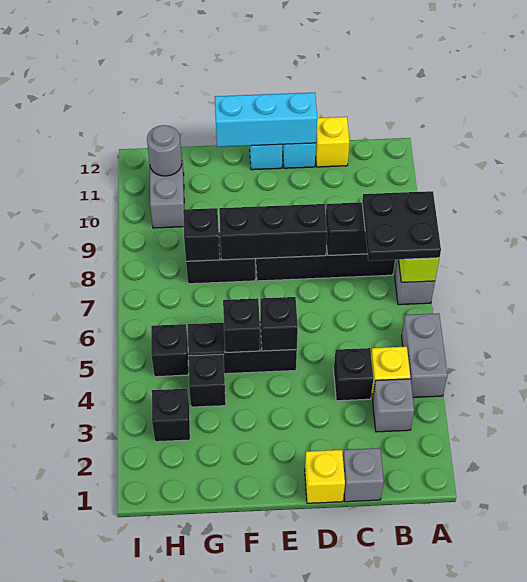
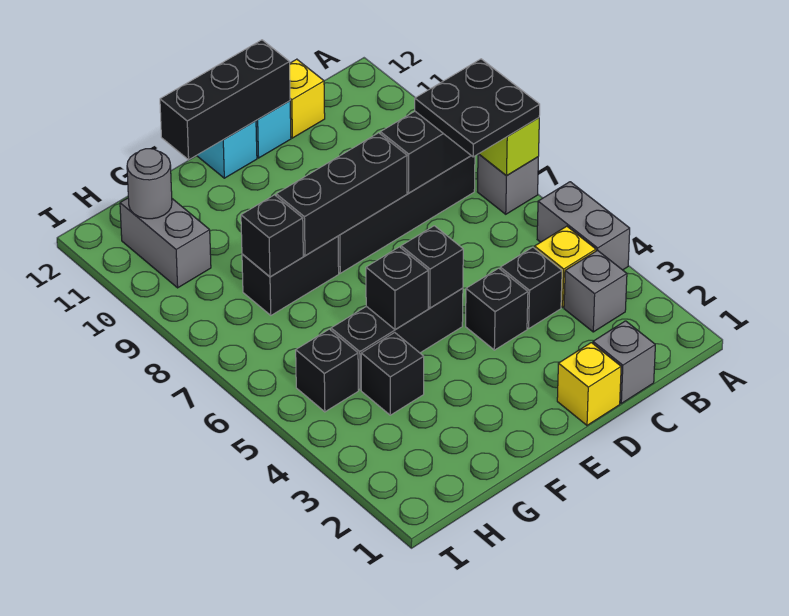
cyan brick D12:F12 level 2 -> black brick D12:F12 level 2
black brick H3 level 1 -> black brick D4 level 1

